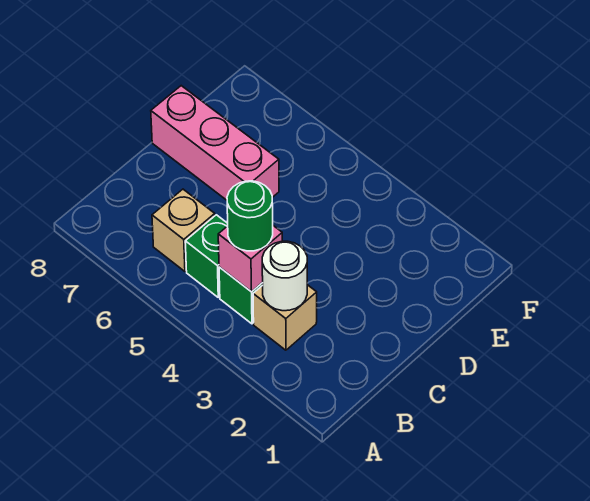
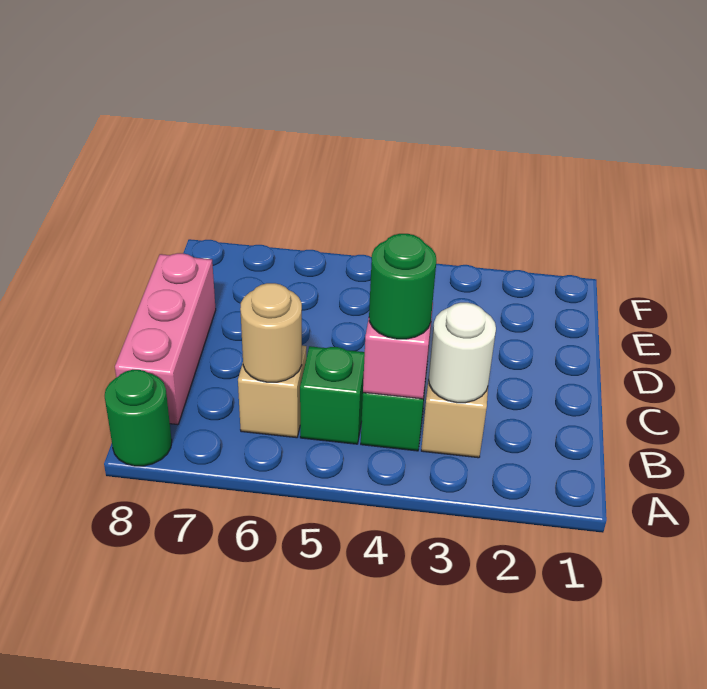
none -> green round brick A8 level 1
none -> tan round brick B6 level 2
pink brick D6:D8 level 1 -> pink brick B8:D8 level 1

